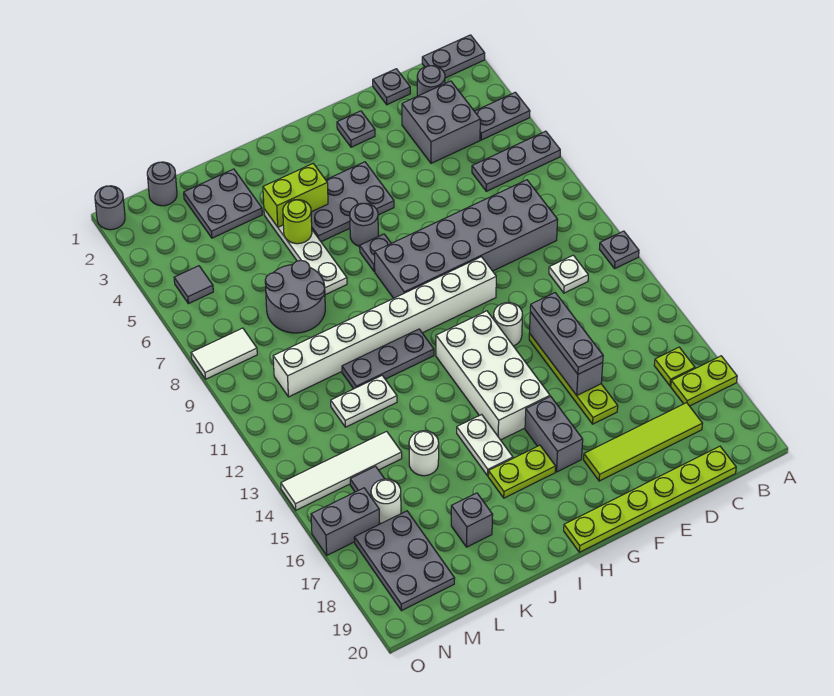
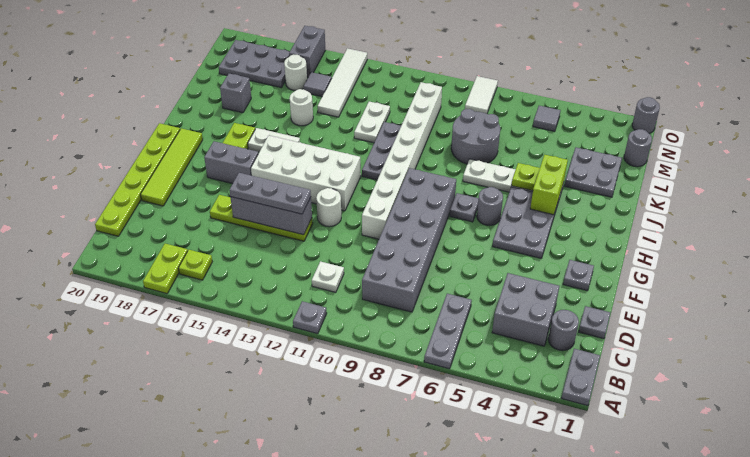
grey plate A4:B4 level 1 -> none
lime tile C18:F18 level 1 -> lime tile E19:H19 level 1
lime round brick J5 level 2 -> lime plate J5 level 2

